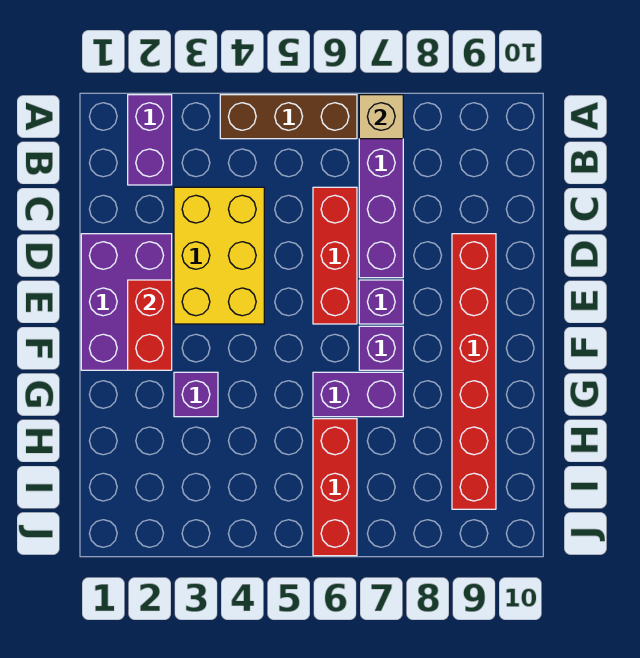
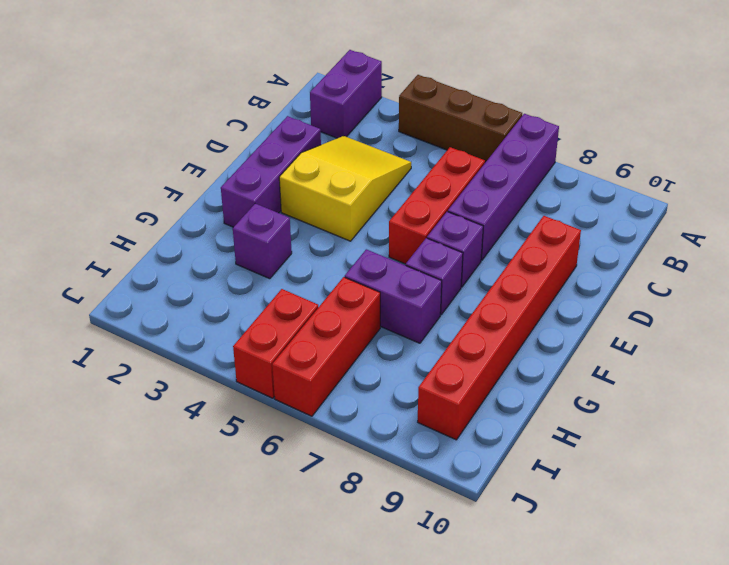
tan brick A7 level 2 -> none
yellow brick C3:E4 level 1 -> yellow slope C3:E4 level 1 top E
purple brick D1:F2 level 1 -> purple brick D2:F2 level 1
red brick E2:F2 level 2 -> red brick I5:J5 level 1

